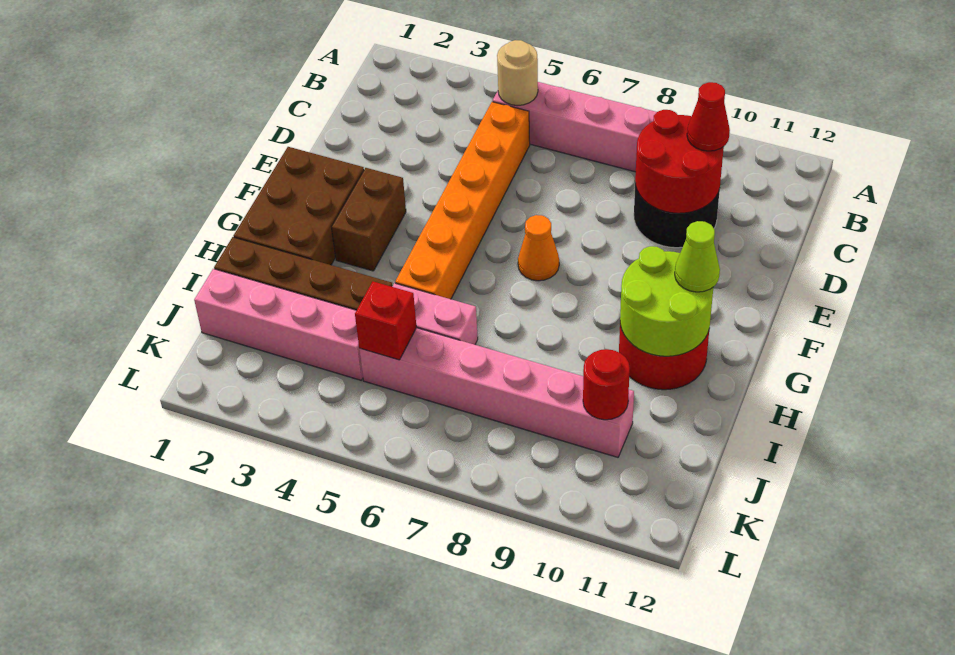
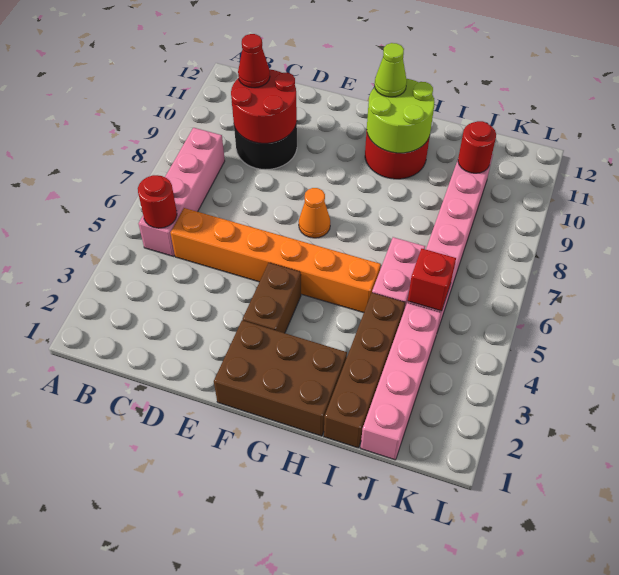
tan round brick B5 level 2 -> red round brick B5 level 2
brown brick F3:G3 level 1 -> brown brick F3:F4 level 1

